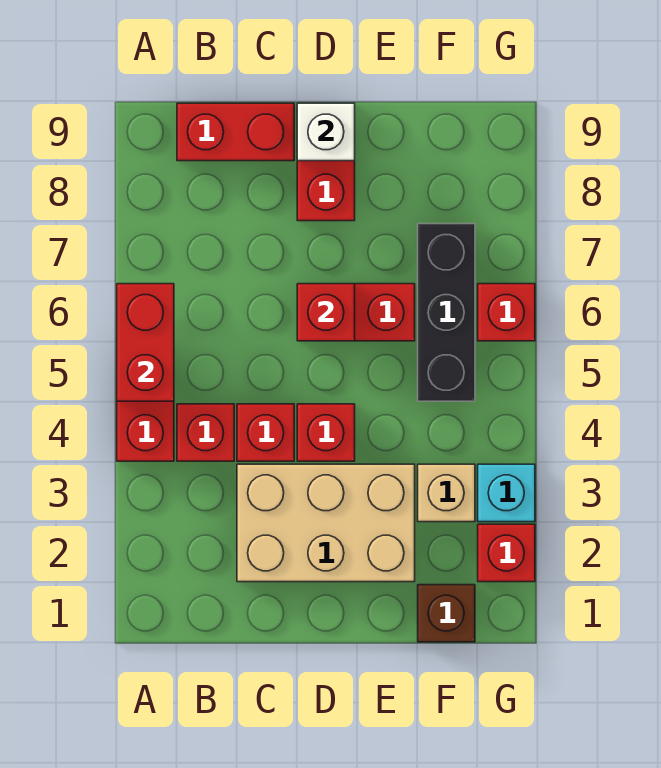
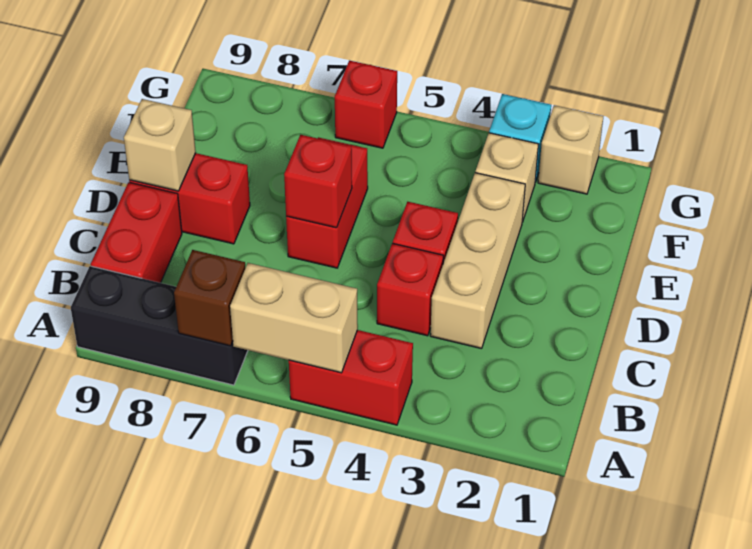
red brick A5:A6 level 2 -> tan brick A5:A6 level 2
red brick B4 level 1 -> none
tan brick C2:E3 level 1 -> tan brick C3:E3 level 1
white brick D9 level 2 -> tan brick D9 level 2
brown brick F1 level 1 -> brown brick A7 level 2
black brick F5:F7 level 1 -> black brick A7:A9 level 1
red brick G2 level 1 -> tan brick G2 level 1

